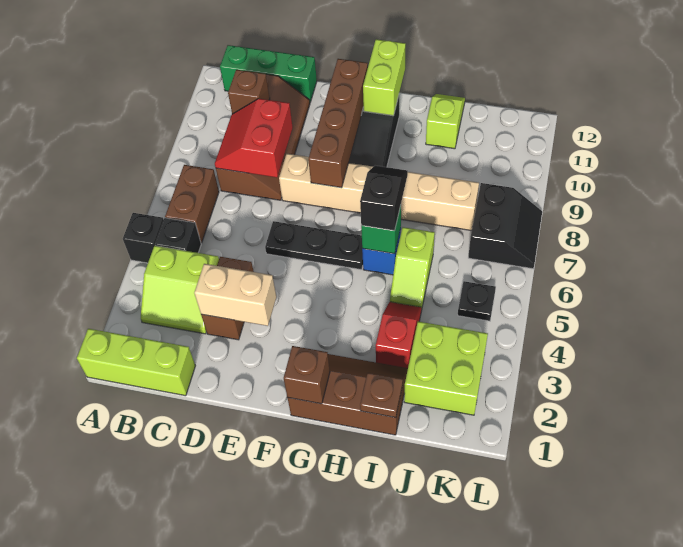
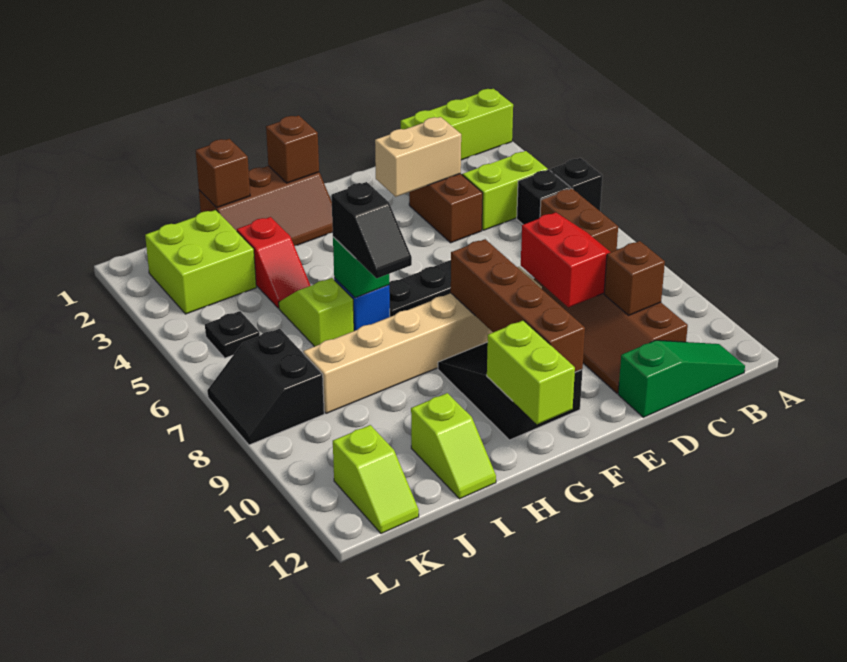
green brick B12:D12 level 1 -> green slope B12:D12 level 1 top D
brown plate I1 level 2 -> brown brick I1 level 2
none -> lime slope K11:K12 level 1 top 11

